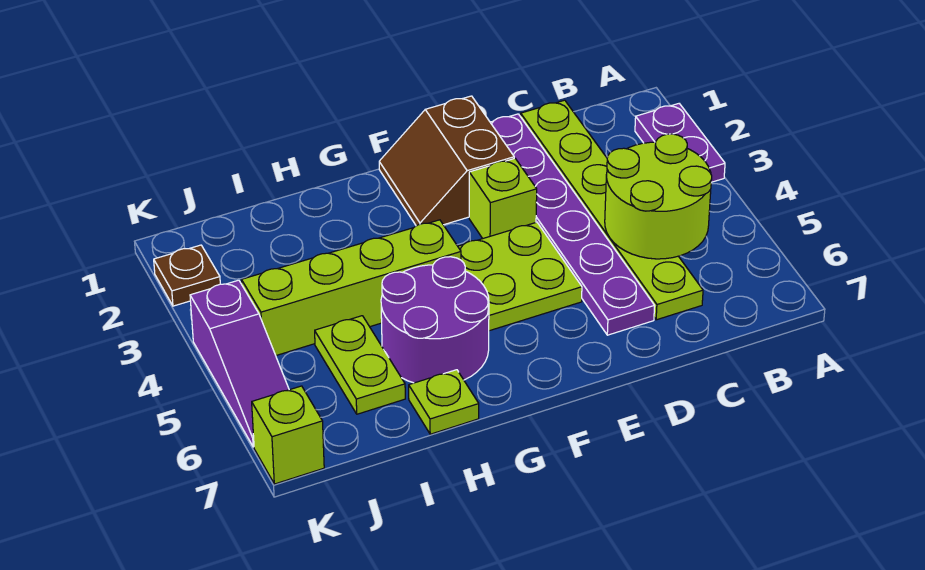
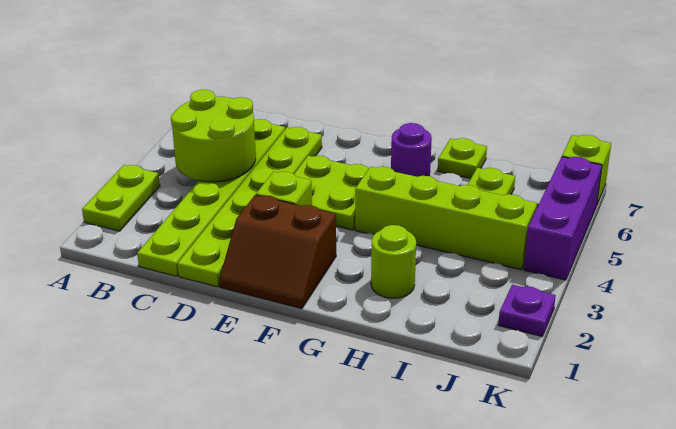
purple plate A2:A3 level 1 -> lime plate A2:A3 level 1
purple plate D1:D6 level 1 -> lime plate D1:D6 level 1
brown slope E1:F2 level 1 top E -> brown slope E1:F2 level 1 top 2
purple round brick G5:H6 level 1 -> purple round brick G6 level 1
none -> lime round brick H2 level 1
brown plate K2 level 1 -> purple plate K2 level 1
purple slope K4:K6 level 1 top 4 -> purple brick K4:K6 level 1

